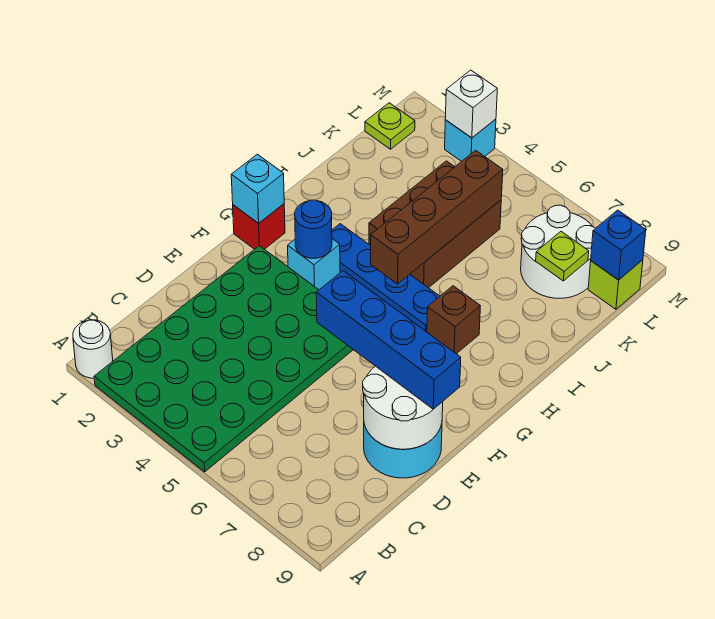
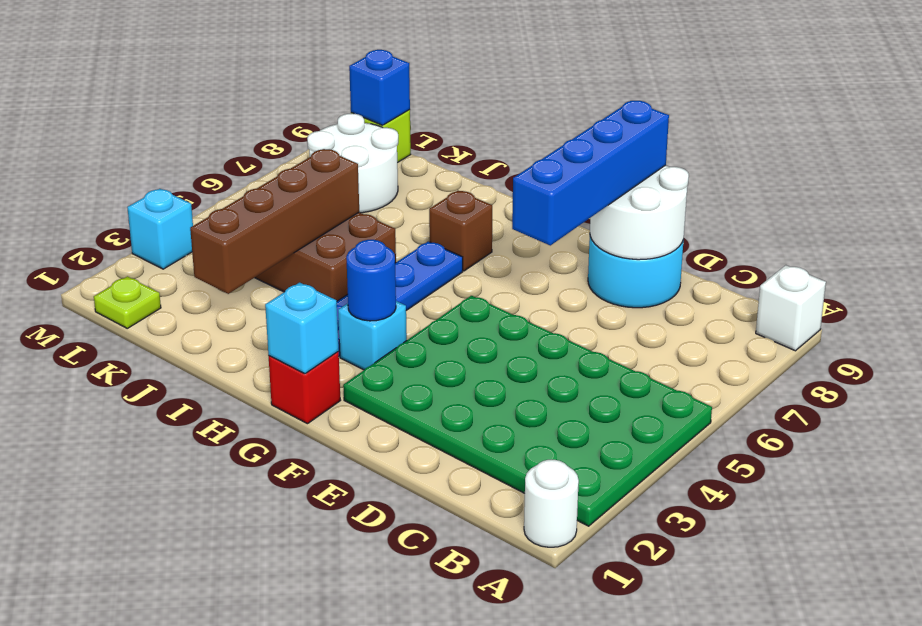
brown brick H5:K5 level 2 -> brown brick J2:J5 level 2
lime plate K8 level 2 -> none
white brick M3 level 2 -> white brick A9 level 1

